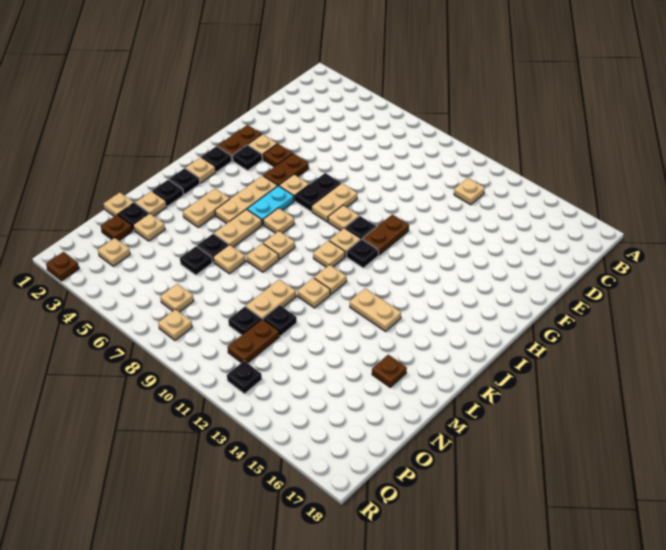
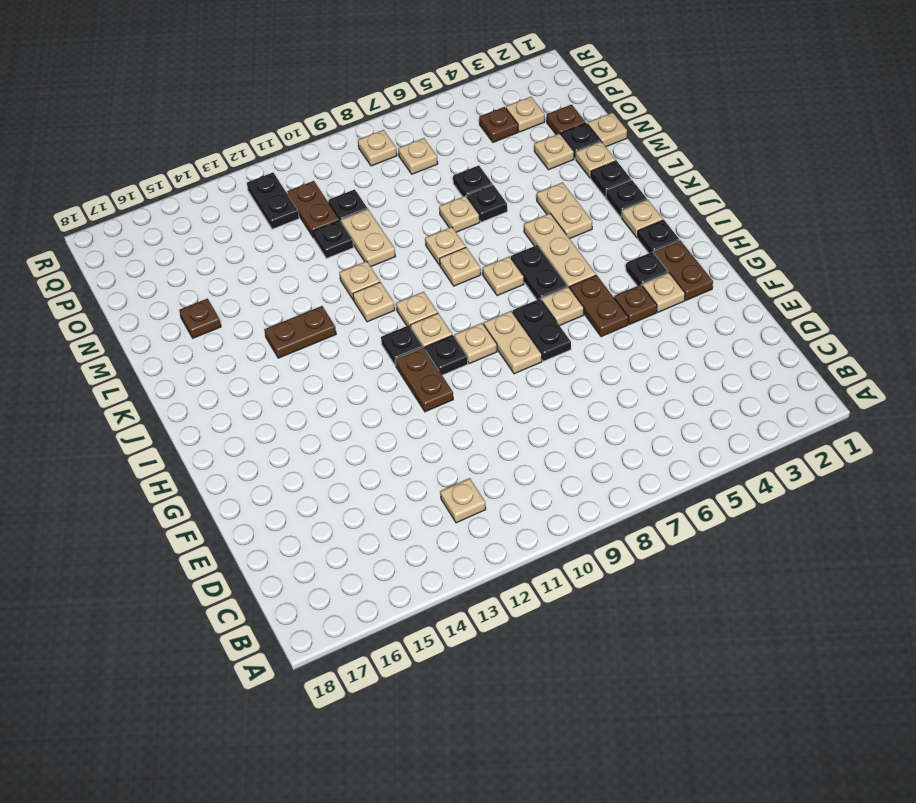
cyan plate I6:J6 level 1 -> black plate I6:J6 level 1
tan plate K6:L6 level 1 -> none
tan plate K13:K14 level 1 -> brown plate K13:K14 level 1
black plate Q12 level 1 -> black plate P12:Q12 level 1
brown plate R2 level 1 -> brown plate P4 level 1

